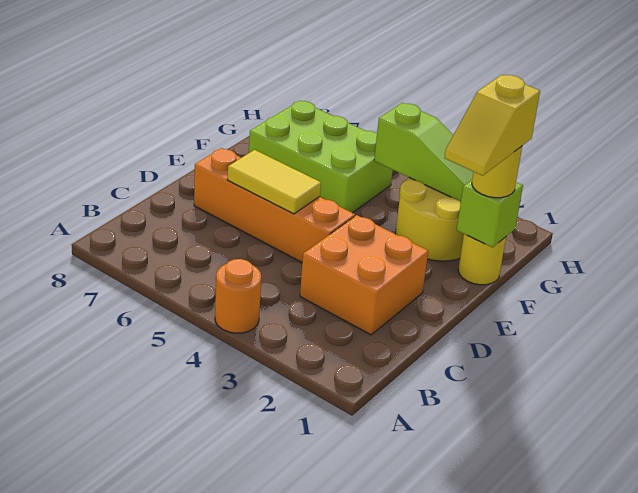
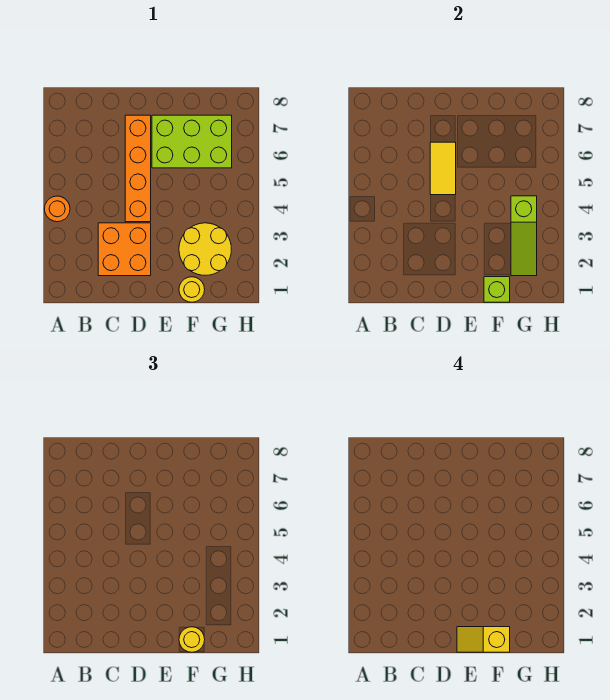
lime brick F5:G7 level 1 -> lime brick E6:G7 level 1

